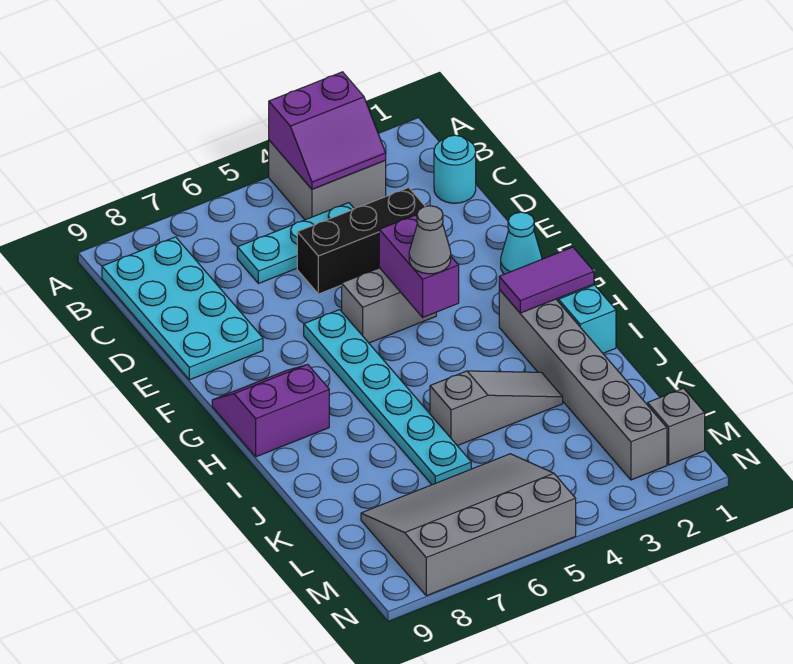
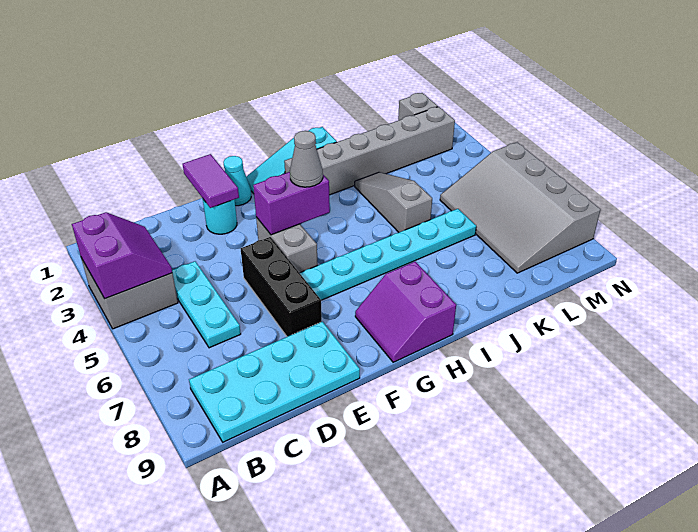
cyan round brick C1 level 1 -> cyan round brick E2 level 1
black brick D3:D5 level 1 -> black brick E5:E7 level 1
purple tile H1:H2 level 2 -> purple tile E1:E2 level 2

